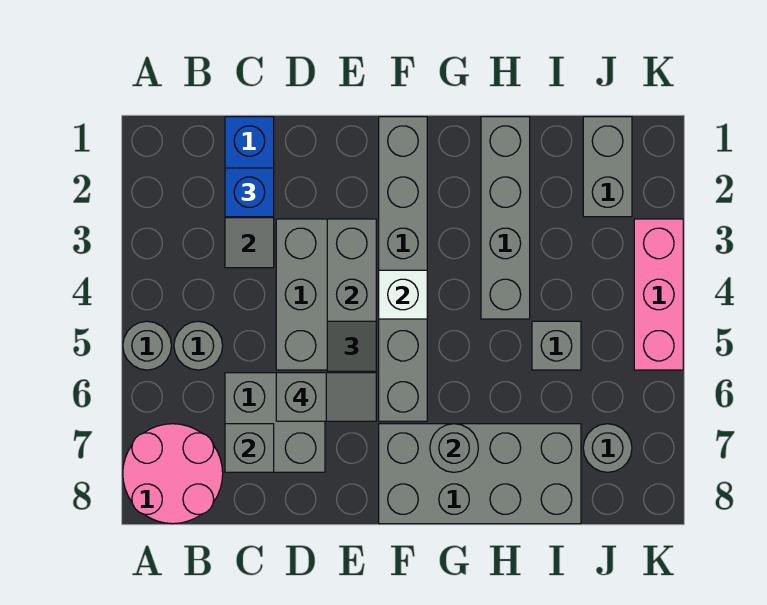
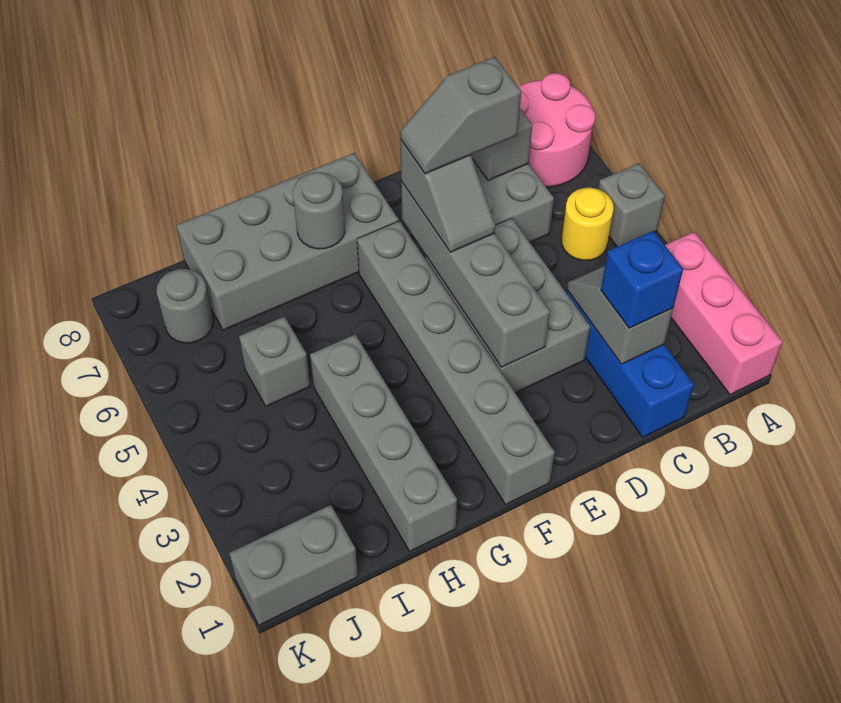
grey round brick A5 level 1 -> grey brick A5 level 1
grey round brick B5 level 1 -> yellow round brick B5 level 1
white brick F4 level 2 -> none
grey brick J1:J2 level 1 -> grey brick J1:K1 level 1
pink brick K3:K5 level 1 -> pink brick A1:A3 level 1

